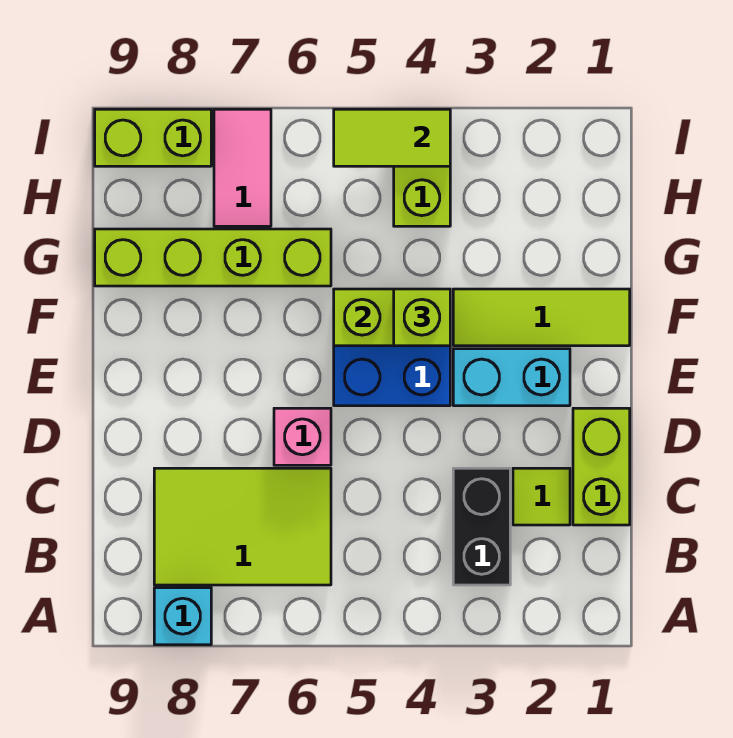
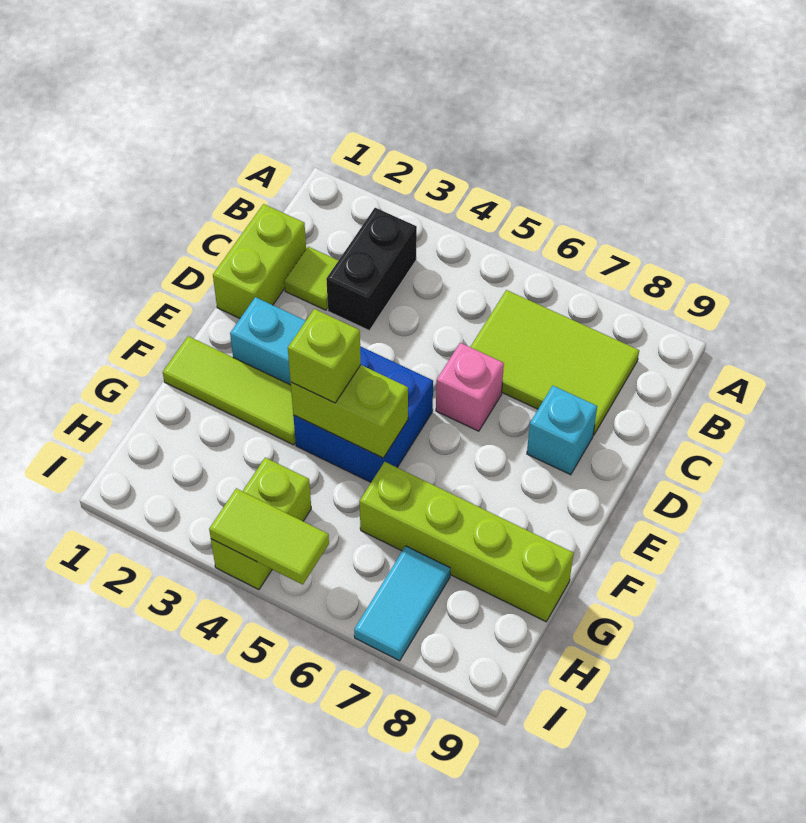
cyan brick A8 level 1 -> cyan brick D8 level 1
pink tile H7:I7 level 1 -> cyan tile H7:I7 level 1
lime brick I8:I9 level 1 -> none

